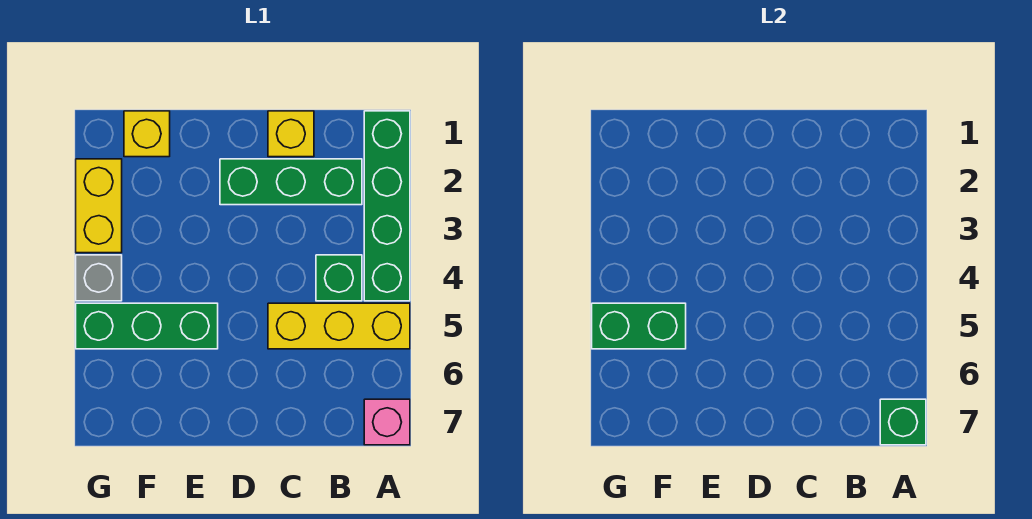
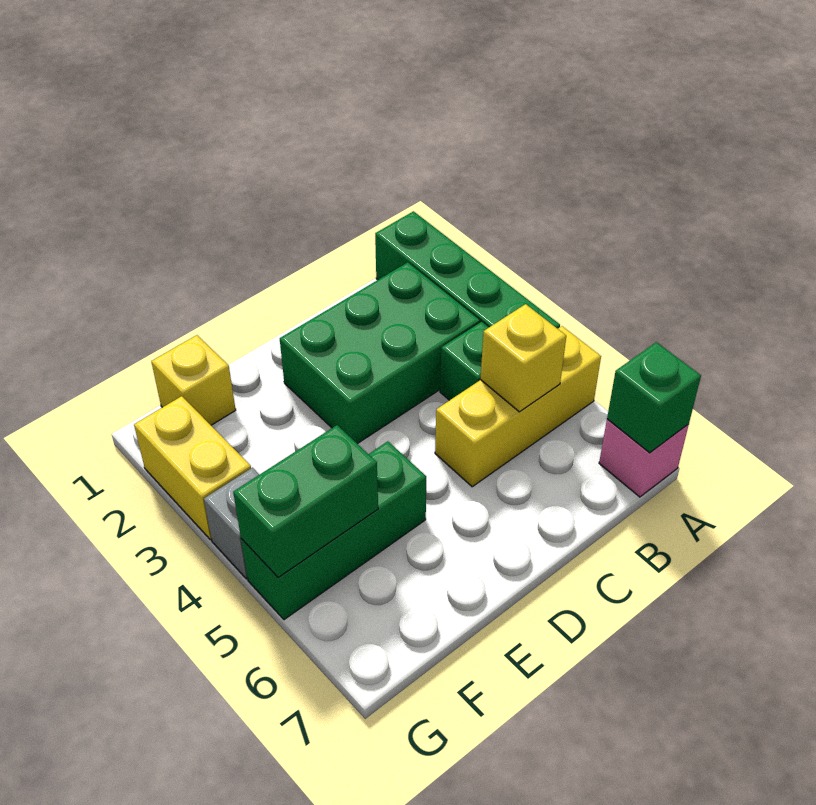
green brick B2:D2 level 1 -> green brick B2:D3 level 1
yellow brick C1 level 1 -> yellow brick B5 level 2

